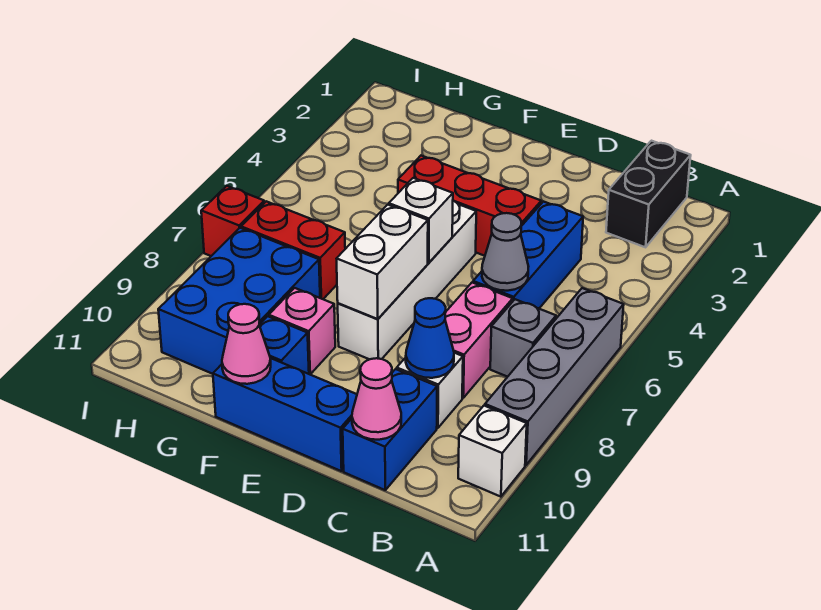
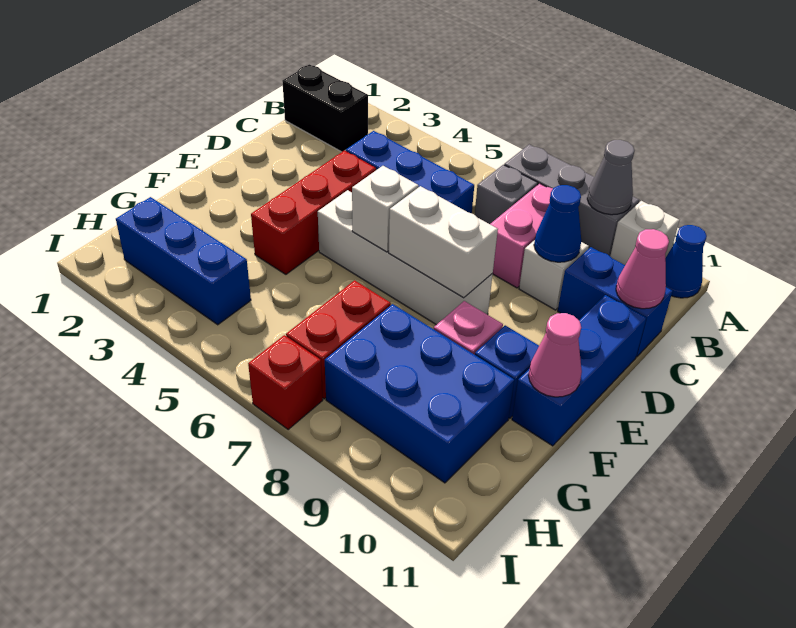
grey brick A6:A9 level 1 -> grey brick A7:A9 level 1
none -> blue cone A11 level 1
grey cone C6 level 2 -> grey cone A9 level 2
pink brick C7:C8 level 1 -> pink brick B8:C8 level 1
none -> blue brick H2:H4 level 1

